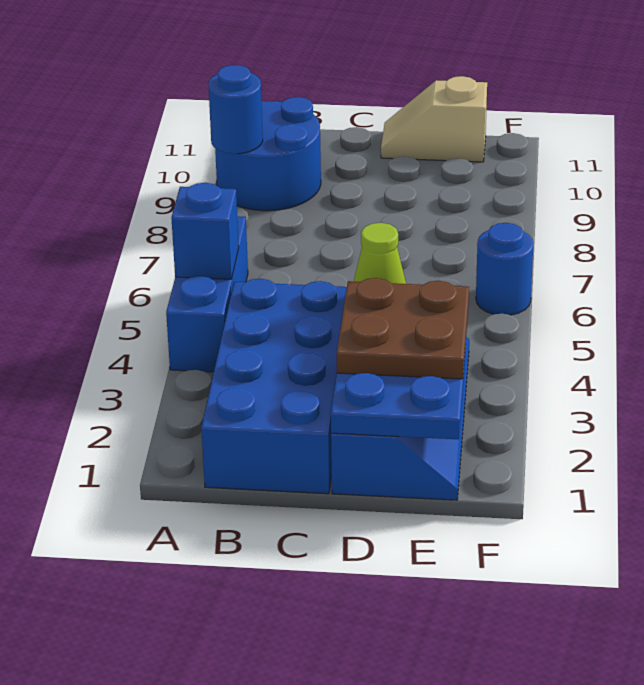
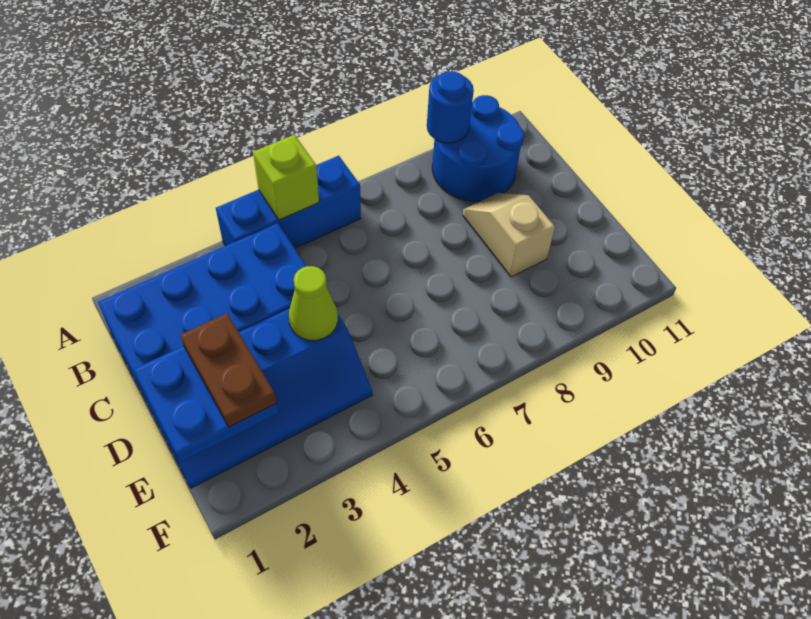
blue brick A5 level 2 -> lime brick A5 level 2
brown plate D2:E3 level 3 -> brown plate D2:E2 level 3
tan slope D11:E11 level 1 top E -> tan slope C9:D9 level 1 top D
blue round brick F6 level 1 -> none

